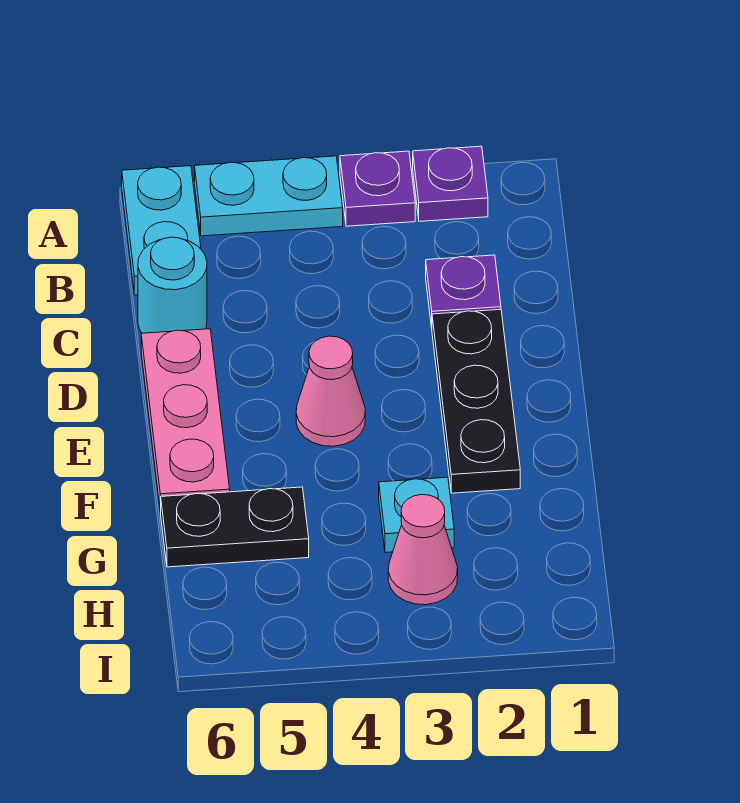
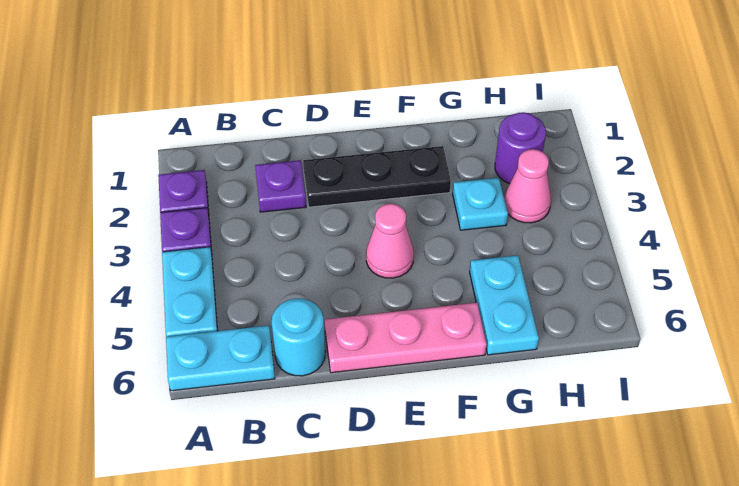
black plate G5:G6 level 1 -> cyan plate G5:G6 level 1
none -> purple round brick H2 level 1

